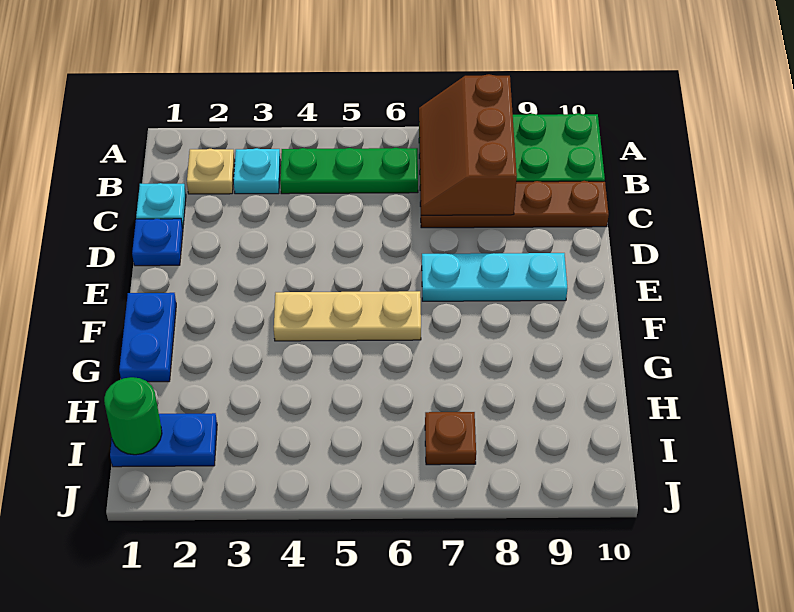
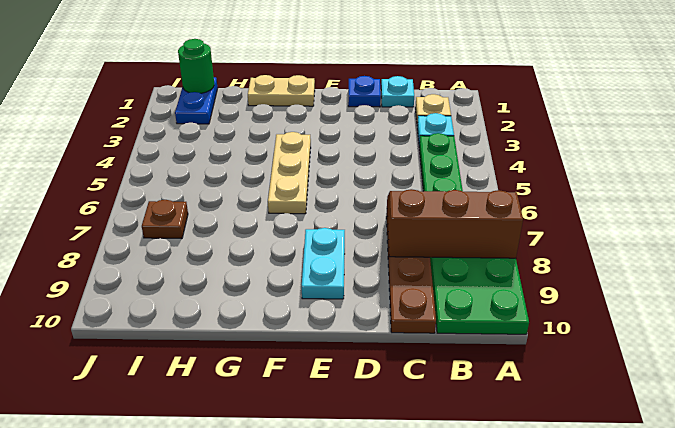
cyan plate E7:E9 level 1 -> cyan plate E8:E9 level 1
blue plate F1:G1 level 1 -> tan plate F1:G1 level 1

